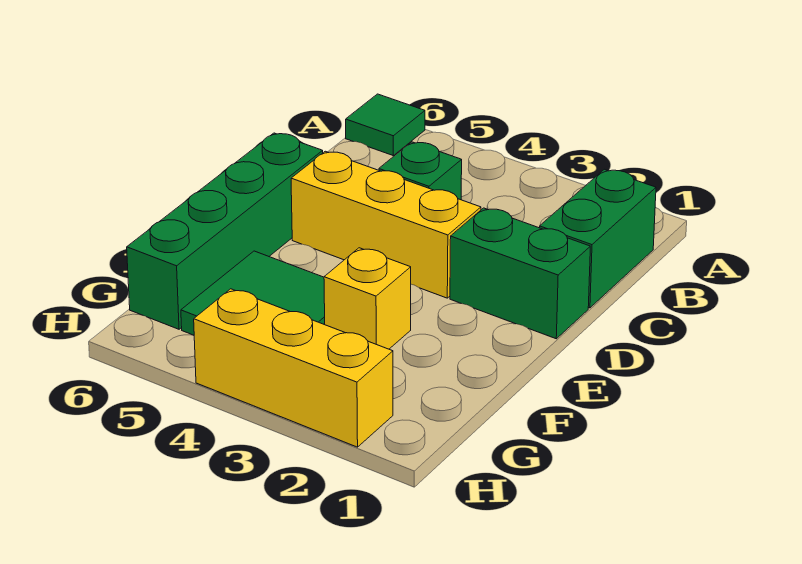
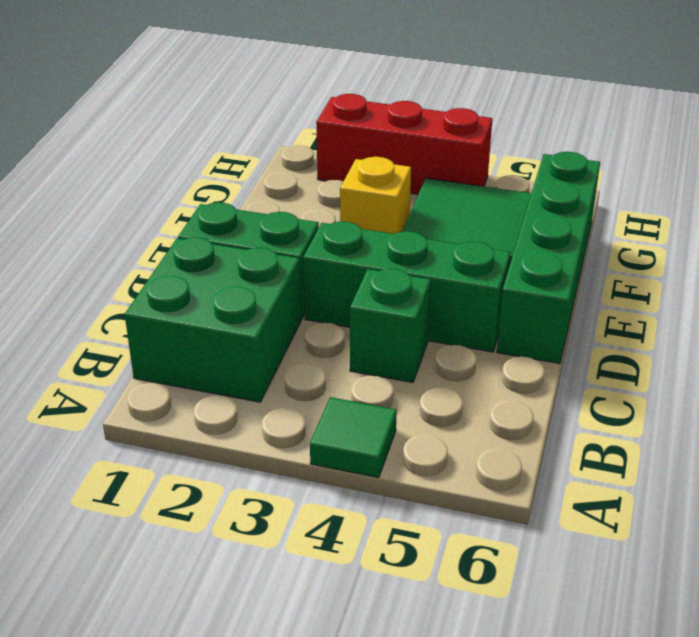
green tile A6 level 1 -> green tile A4 level 1
green brick B1:C1 level 1 -> green brick B1:C2 level 1
yellow brick D3:D5 level 1 -> green brick D3:D5 level 1
yellow brick H2:H4 level 1 -> red brick H2:H4 level 1

